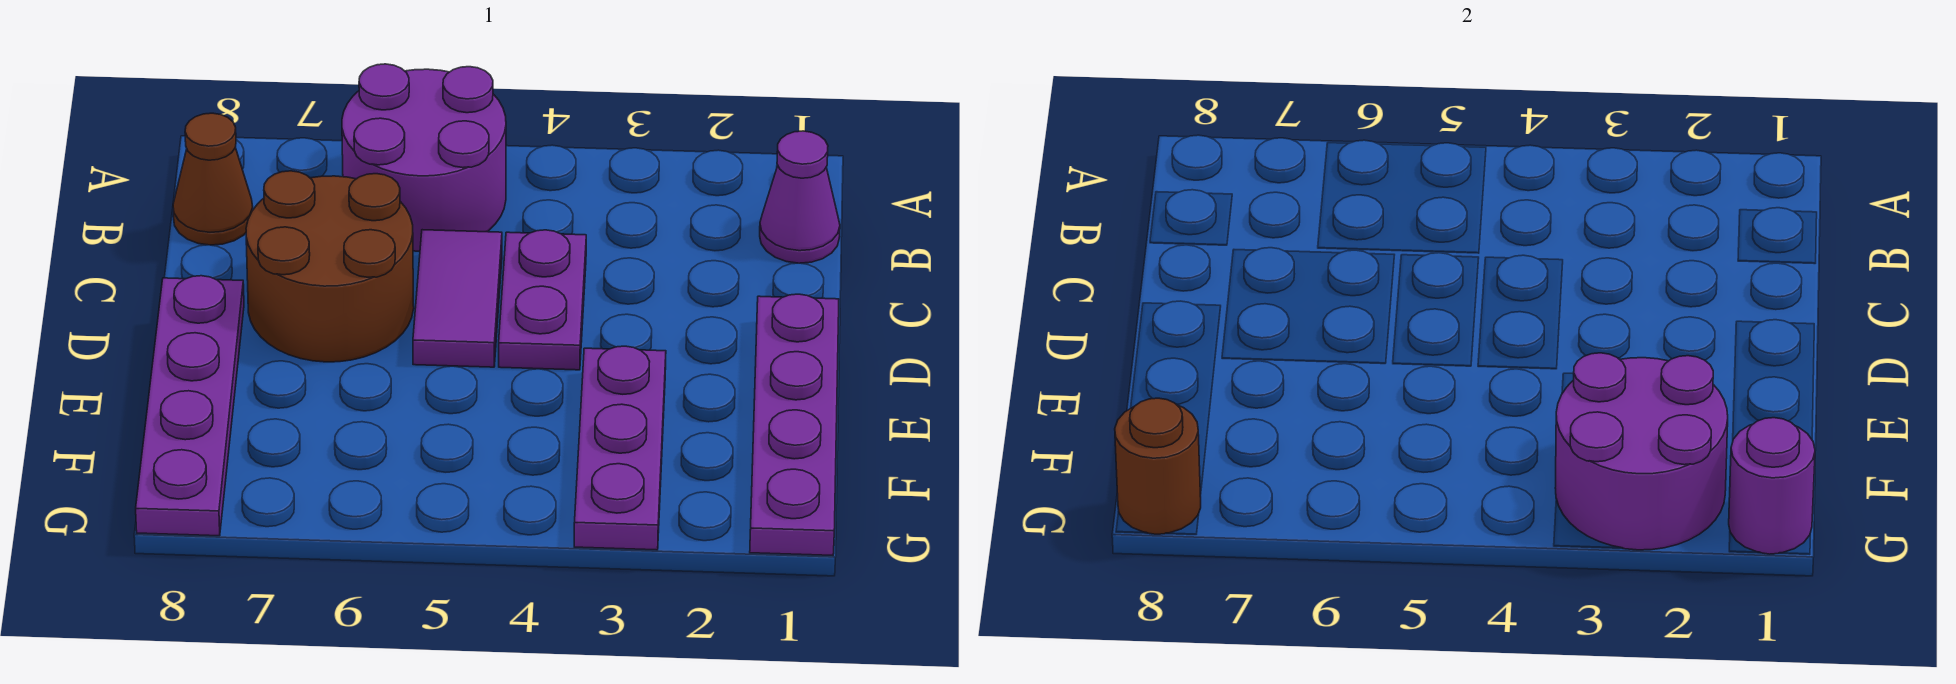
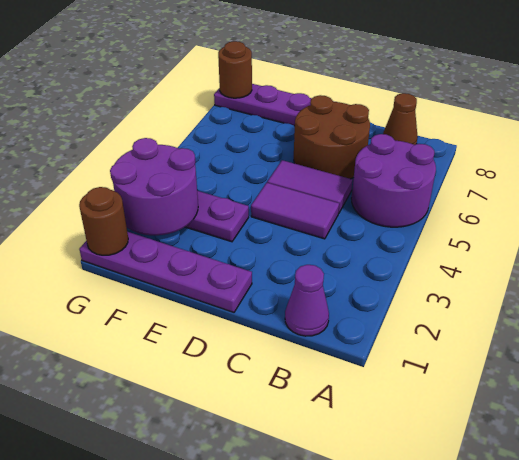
purple plate C4:D4 level 1 -> purple tile C4:D4 level 1
purple round brick G1 level 2 -> brown round brick G1 level 2

